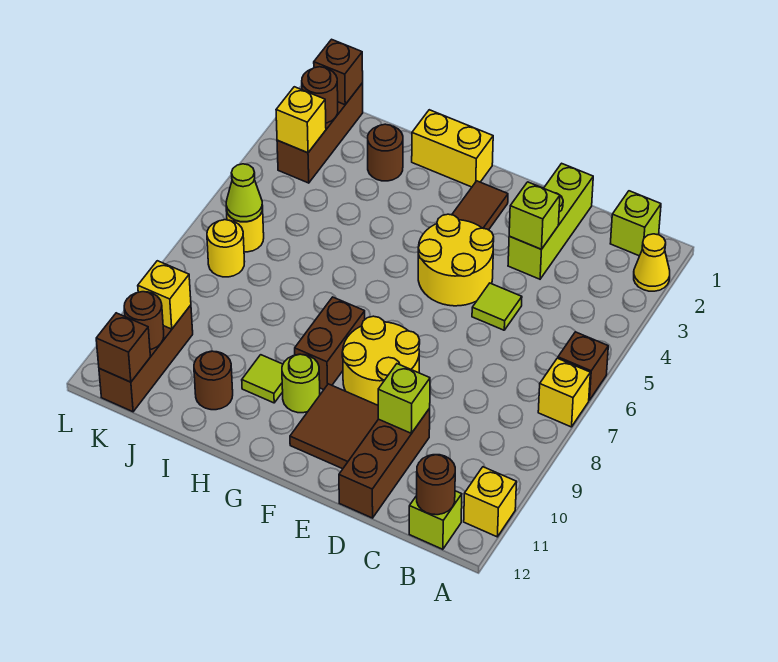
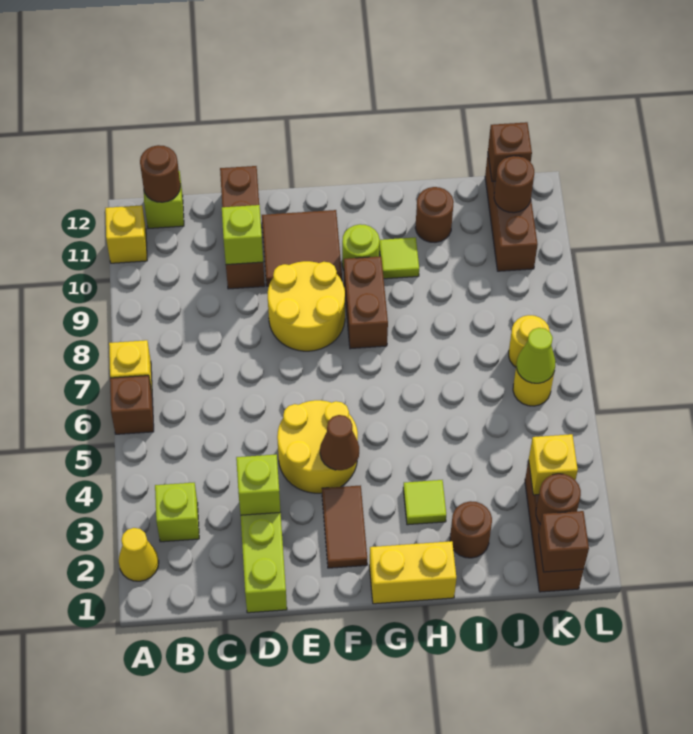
lime brick B1 level 1 -> lime brick B3 level 1
lime tile D5 level 1 -> lime tile H3 level 1
none -> brown cone F4 level 2
yellow brick K10 level 2 -> none

